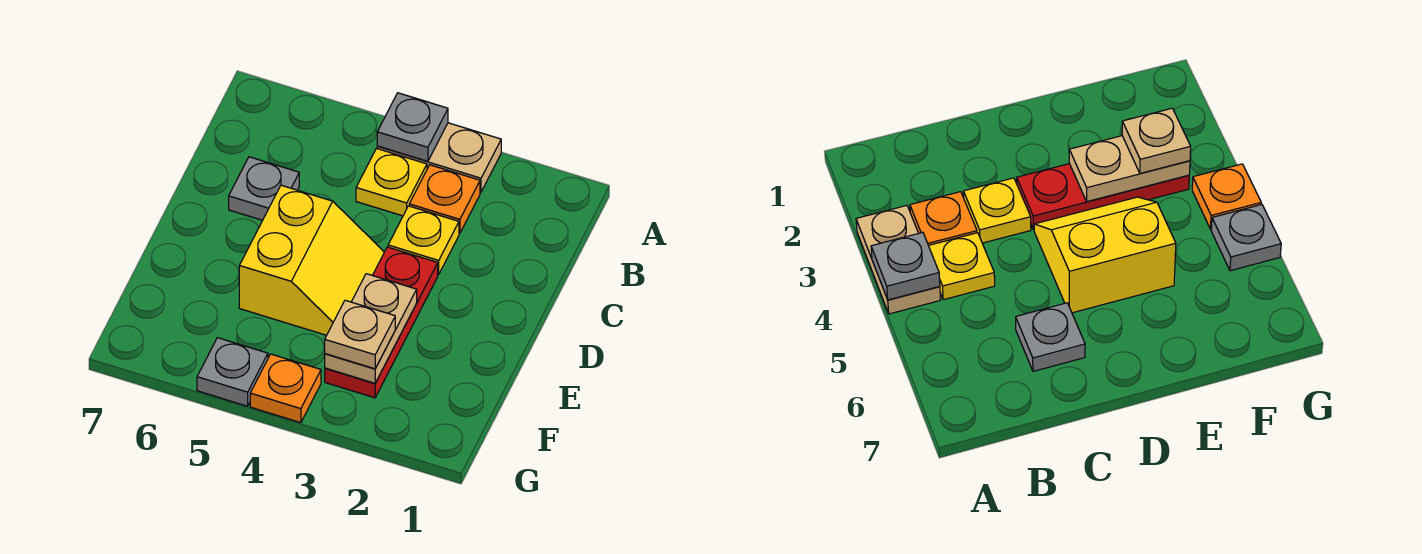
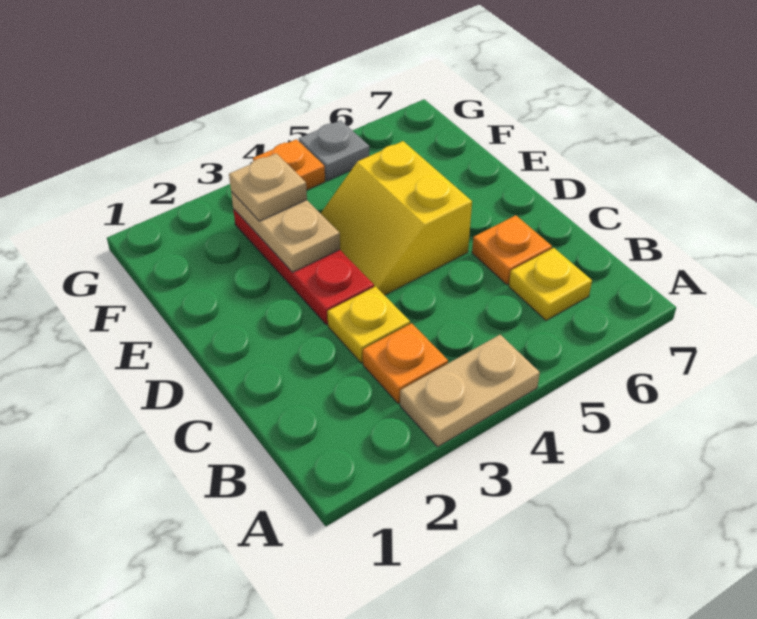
grey plate A4 level 2 -> none
yellow plate B4 level 1 -> yellow plate B6 level 1
grey plate C6 level 1 -> orange plate C6 level 1

